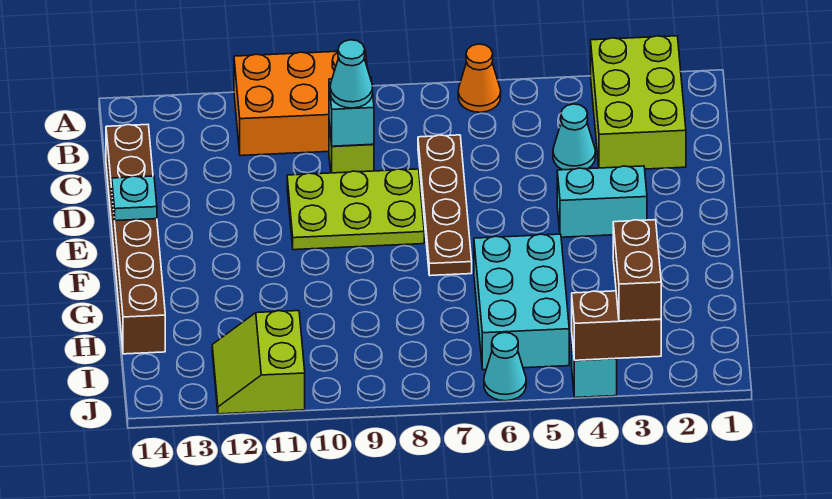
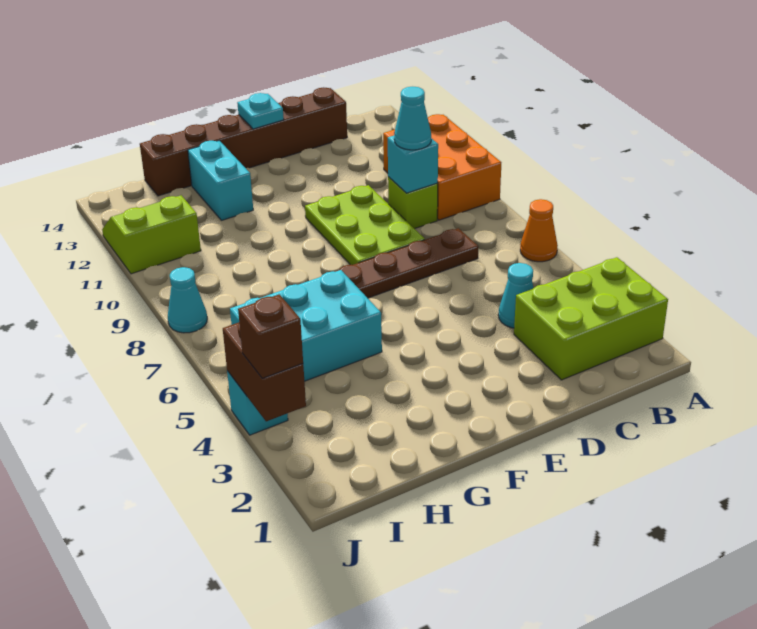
cyan brick E3:E4 level 1 -> cyan brick G12:G13 level 1
brown brick I3:J3 level 3 -> brown brick J3 level 3
cyan cone J6 level 1 -> cyan cone J8 level 1

